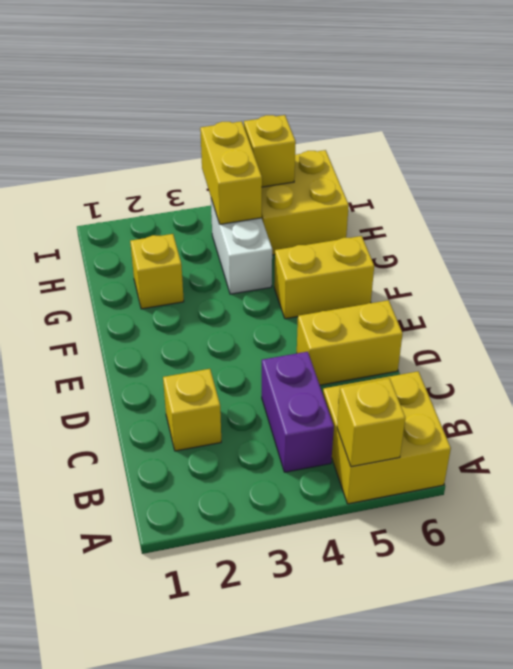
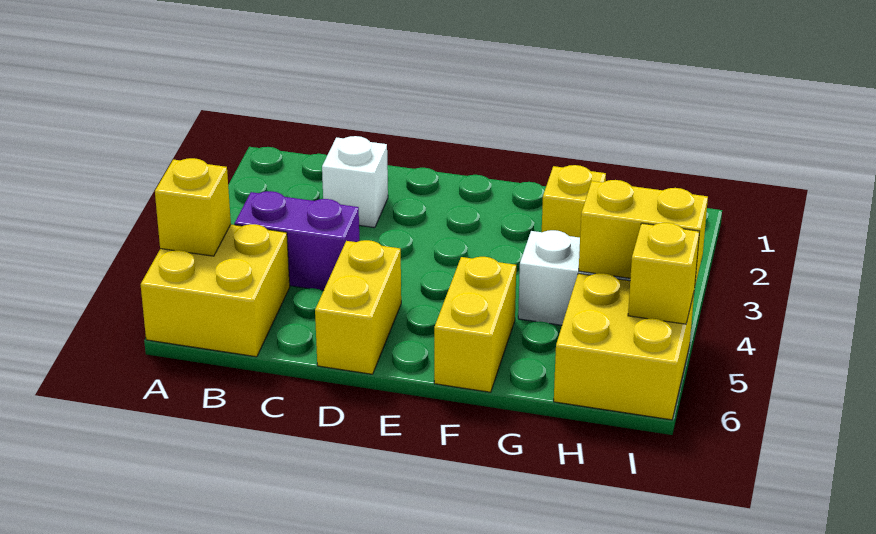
yellow brick C2 level 1 -> white brick C2 level 1

